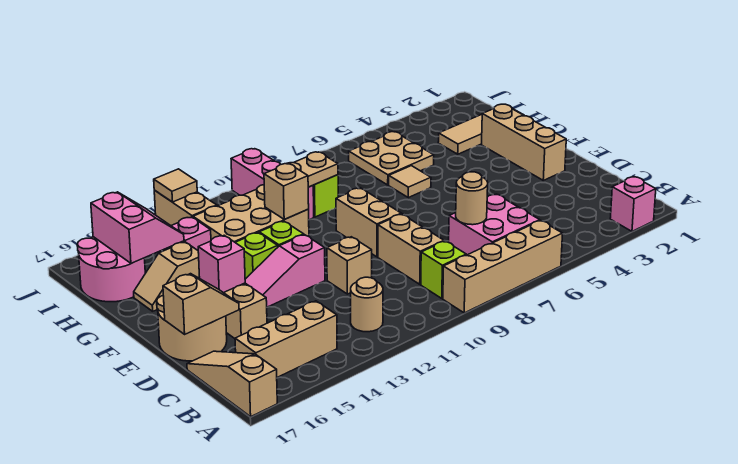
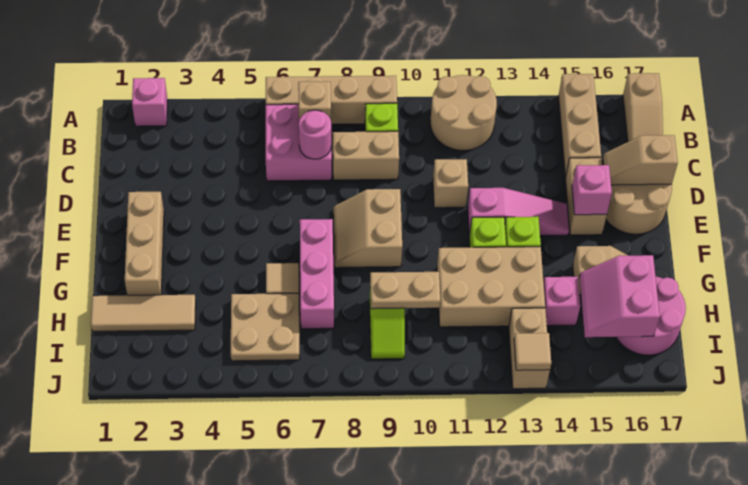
tan round brick B12 level 1 -> tan round brick A11:B12 level 1
tan brick B14:B16 level 1 -> tan brick A15:C15 level 1
tan round brick C7 level 2 -> pink round brick C7 level 2
tan brick C9:D9 level 1 -> tan brick C8:C9 level 1
tan brick G11 level 2 -> tan brick B7 level 2
pink brick H10:J10 level 1 -> pink brick F7:H7 level 1

